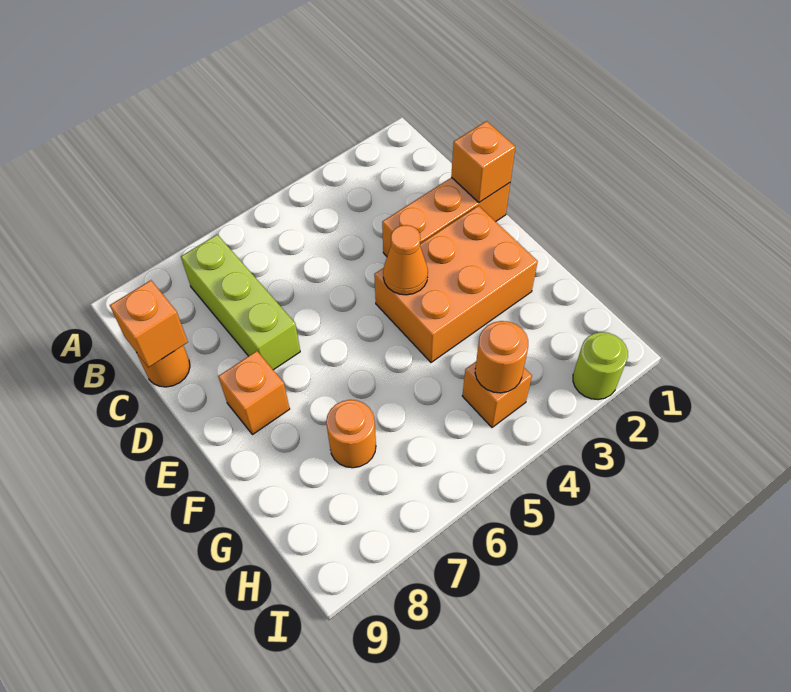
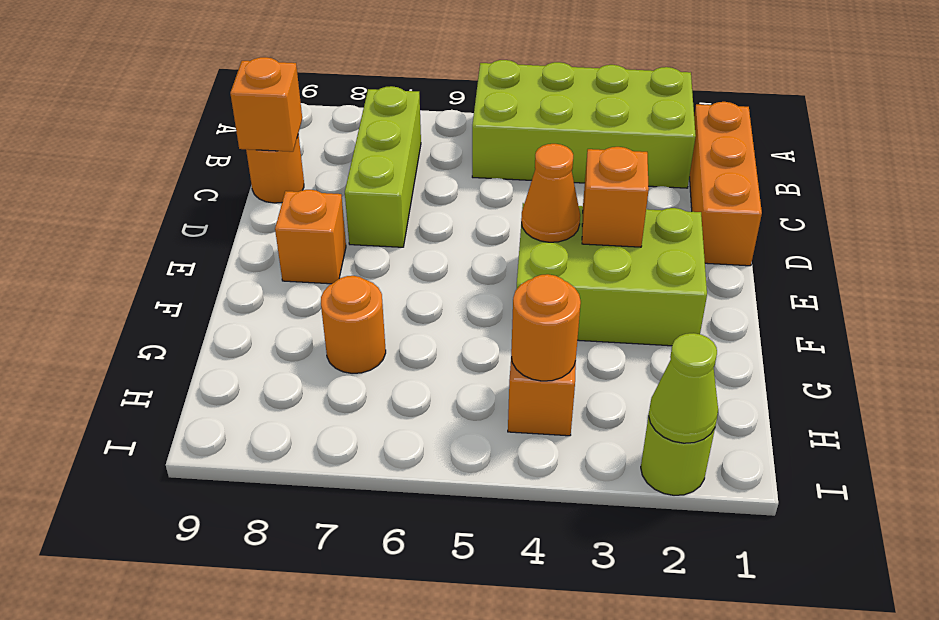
none -> lime brick A2:B5 level 1
orange brick D1:D3 level 1 -> orange brick B1:D1 level 1
orange brick D1 level 2 -> orange brick E3 level 2
orange brick E2:F4 level 1 -> lime brick E2:F4 level 1
none -> lime cone I2 level 2

